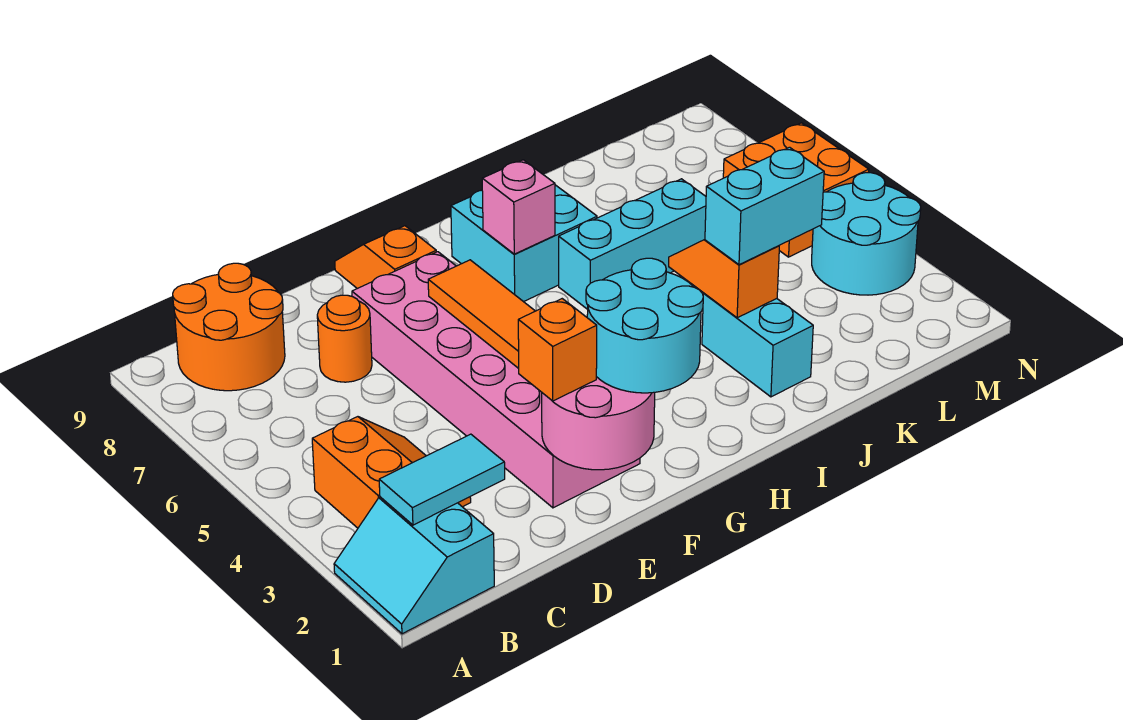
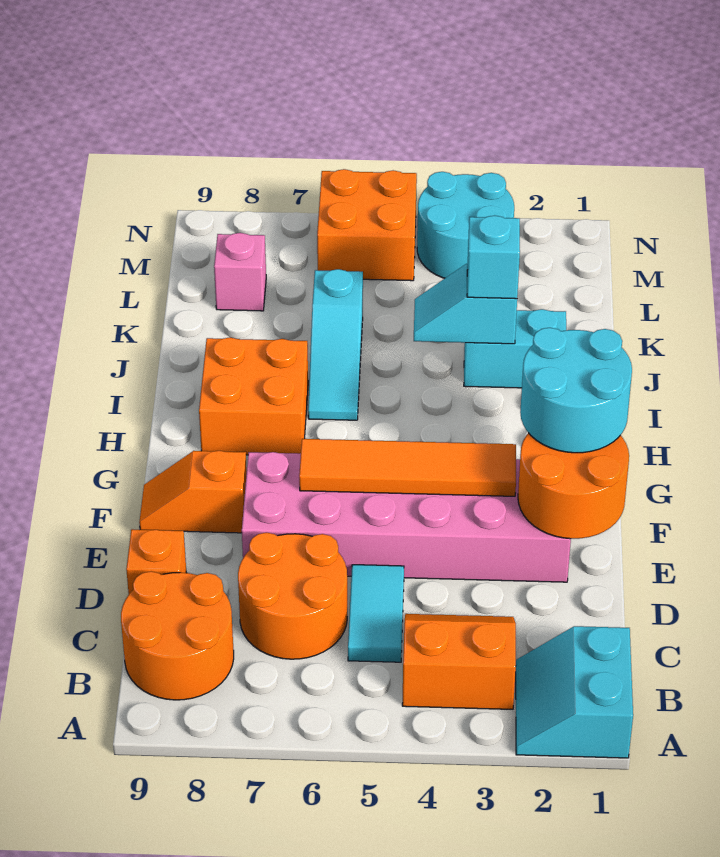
cyan slope A1:B2 level 1 top B -> cyan slope A1:B2 level 1 top 1
cyan tile B2:C2 level 2 -> cyan tile C5:D5 level 1
orange round brick D7 level 1 -> orange round brick C6:D7 level 1
pink round brick E1:F2 level 2 -> orange round brick E1:F2 level 2
orange brick E2 level 3 -> orange brick D9 level 1
cyan brick H7:I8 level 1 -> orange brick H7:I8 level 1
pink brick H7 level 2 -> pink brick L8 level 1
cyan brick I6:K6 level 1 -> cyan slope I6:K6 level 1 top K
orange slope J3:J4 level 2 top 3 -> cyan slope J3:J4 level 2 top 3
cyan brick J3:K3 level 3 -> cyan brick J3 level 3

